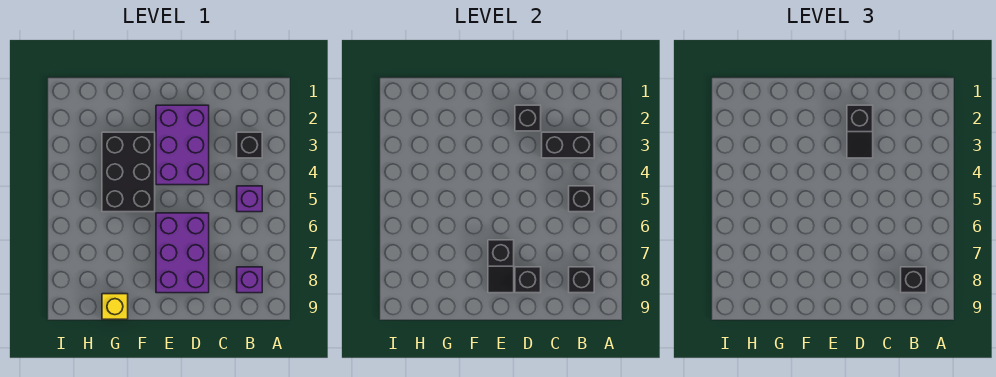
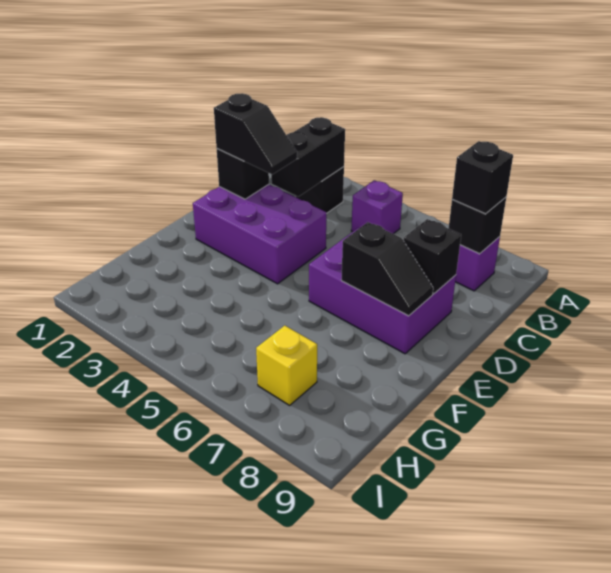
black brick B5 level 2 -> none
black brick F3:G5 level 1 -> none
yellow brick G9 level 1 -> yellow brick H7 level 1

